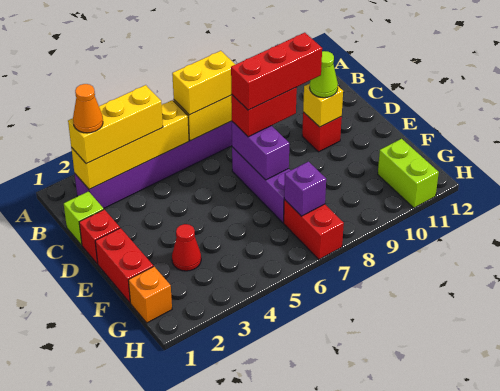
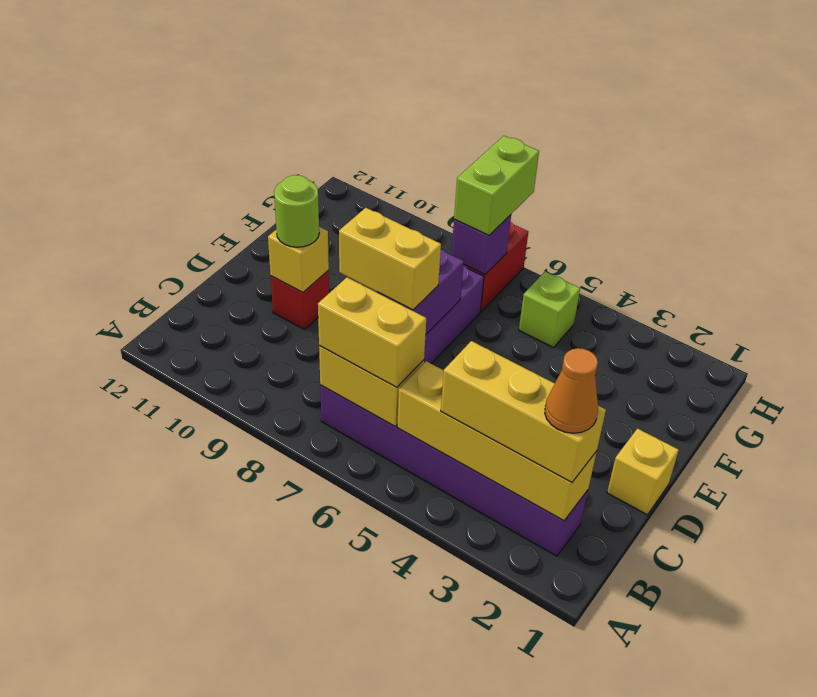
lime brick C1 level 1 -> lime brick G5 level 1
red brick D1 level 1 -> yellow brick D1 level 1
red brick D7:D8 level 3 -> yellow brick D7:D8 level 3
red brick D7:D9 level 4 -> none
lime cone D10 level 3 -> lime round brick D10 level 3
red brick E1:F1 level 1 -> none
red cone F3 level 1 -> none
orange brick G1 level 1 -> none
lime brick G11:H11 level 1 -> lime brick G7:H7 level 3

